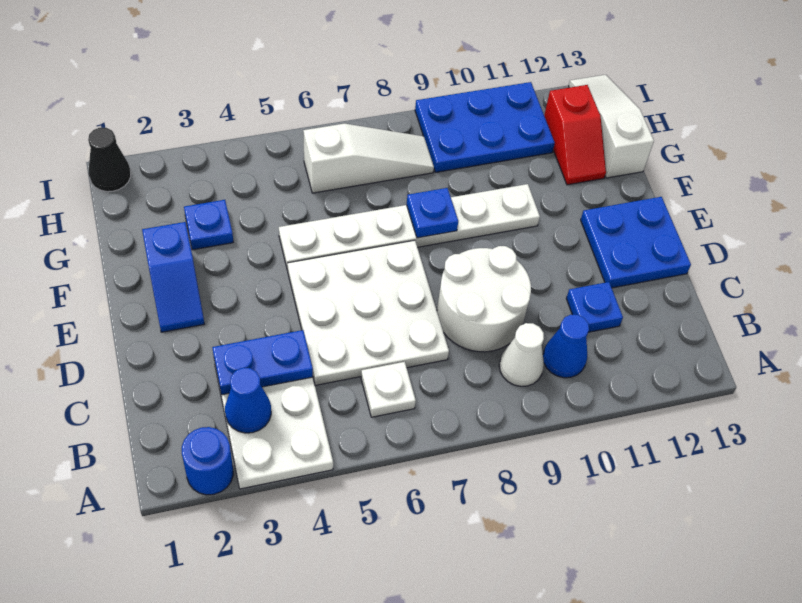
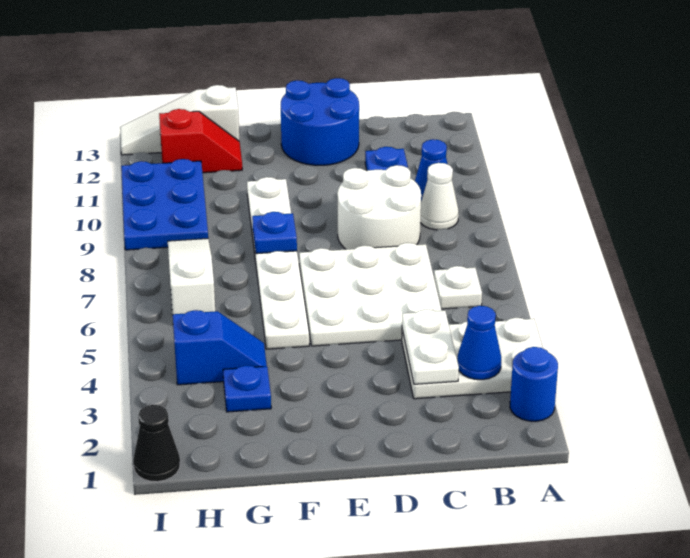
blue plate C3:C4 level 2 -> white plate C3:C4 level 2
blue plate D12:E13 level 1 -> blue round brick D12:E13 level 1
blue slope E2:F2 level 1 top F -> blue slope G4:H4 level 1 top H

